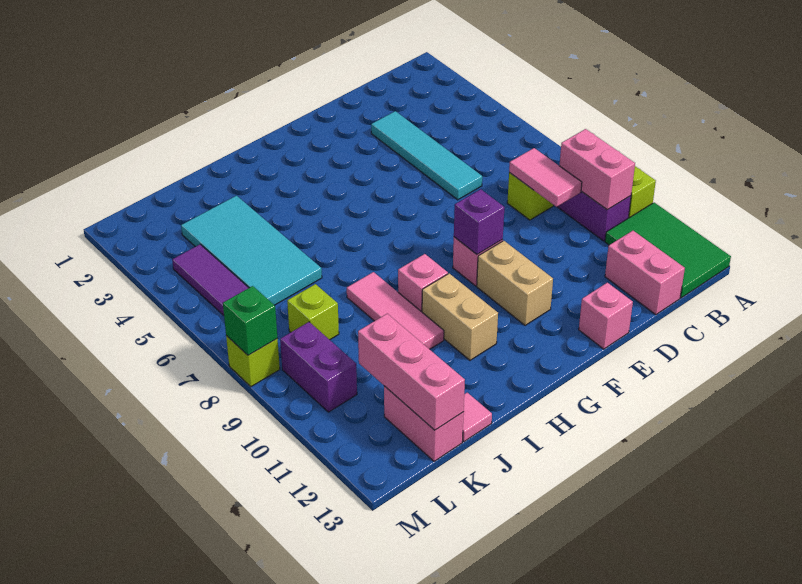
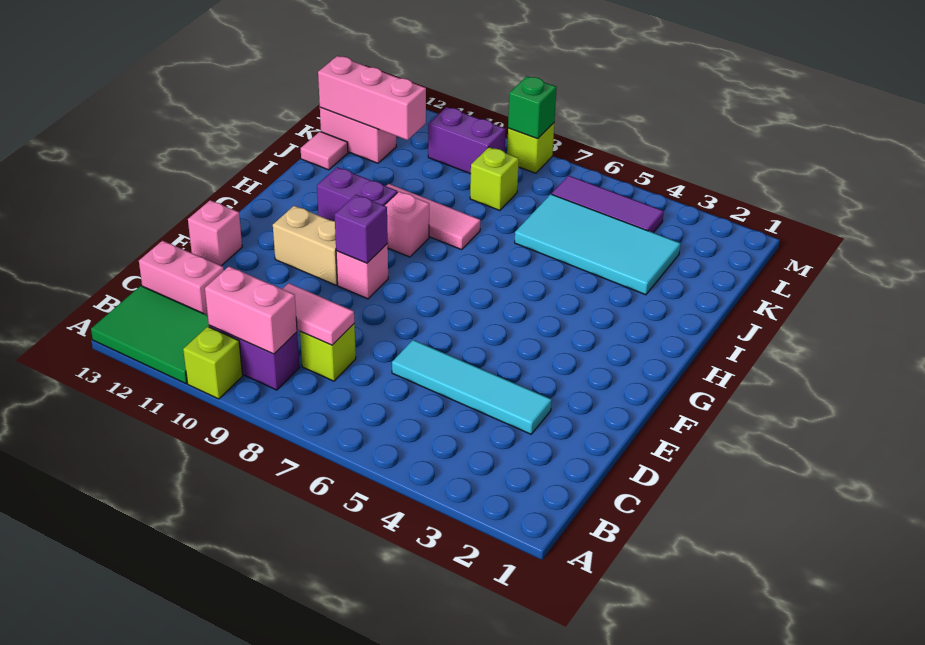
tan brick H10:H11 level 1 -> purple brick H10:H11 level 1

